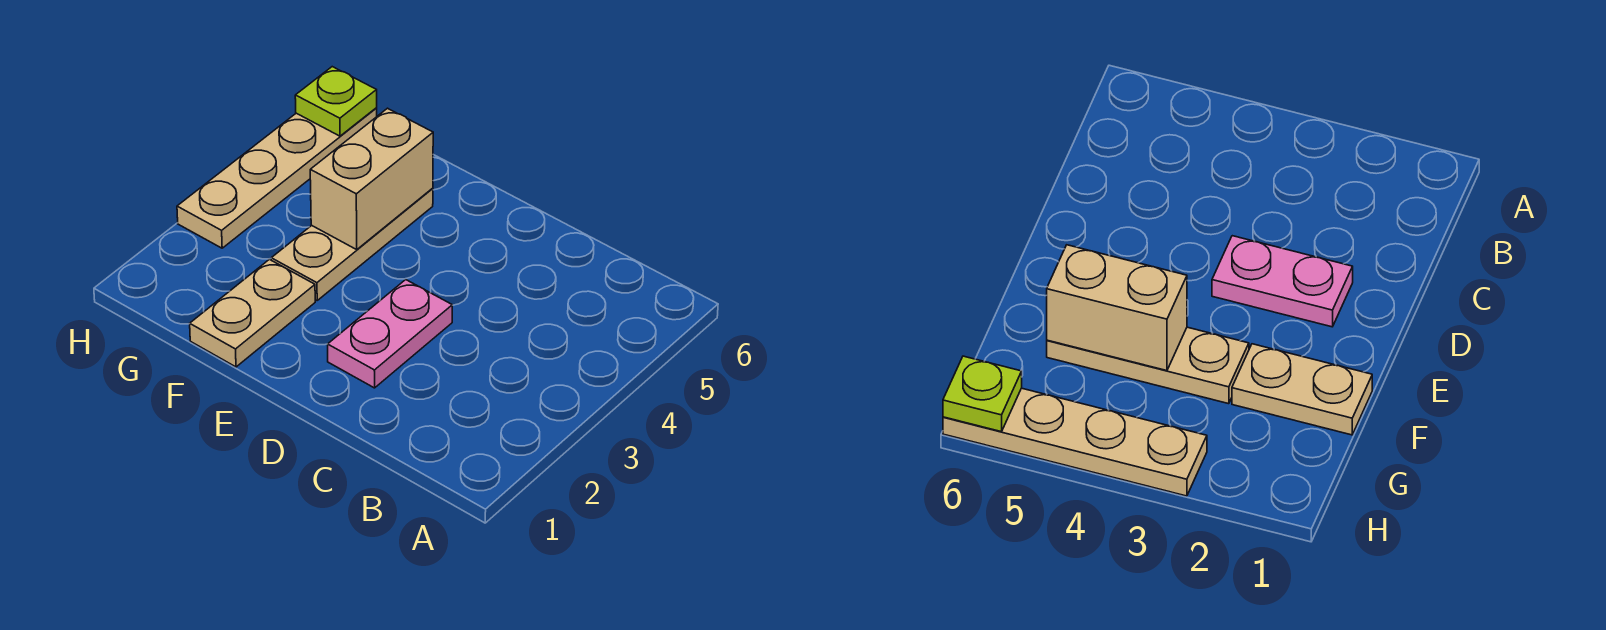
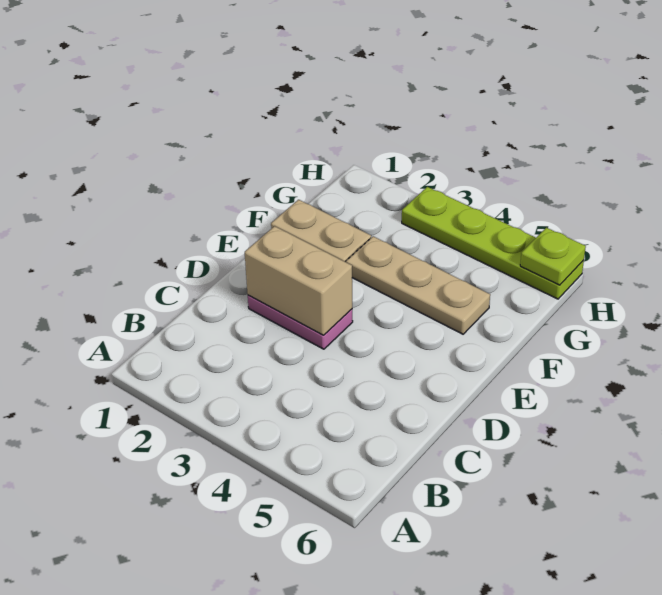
tan brick F4:F5 level 2 -> tan brick D2:D3 level 2
tan plate H3:H6 level 1 -> lime plate H3:H6 level 1

